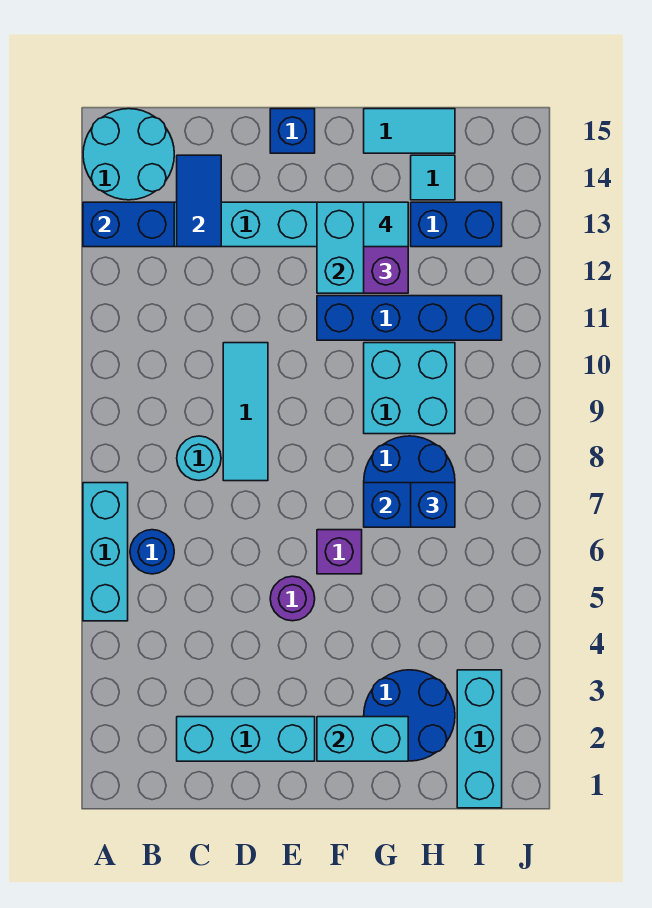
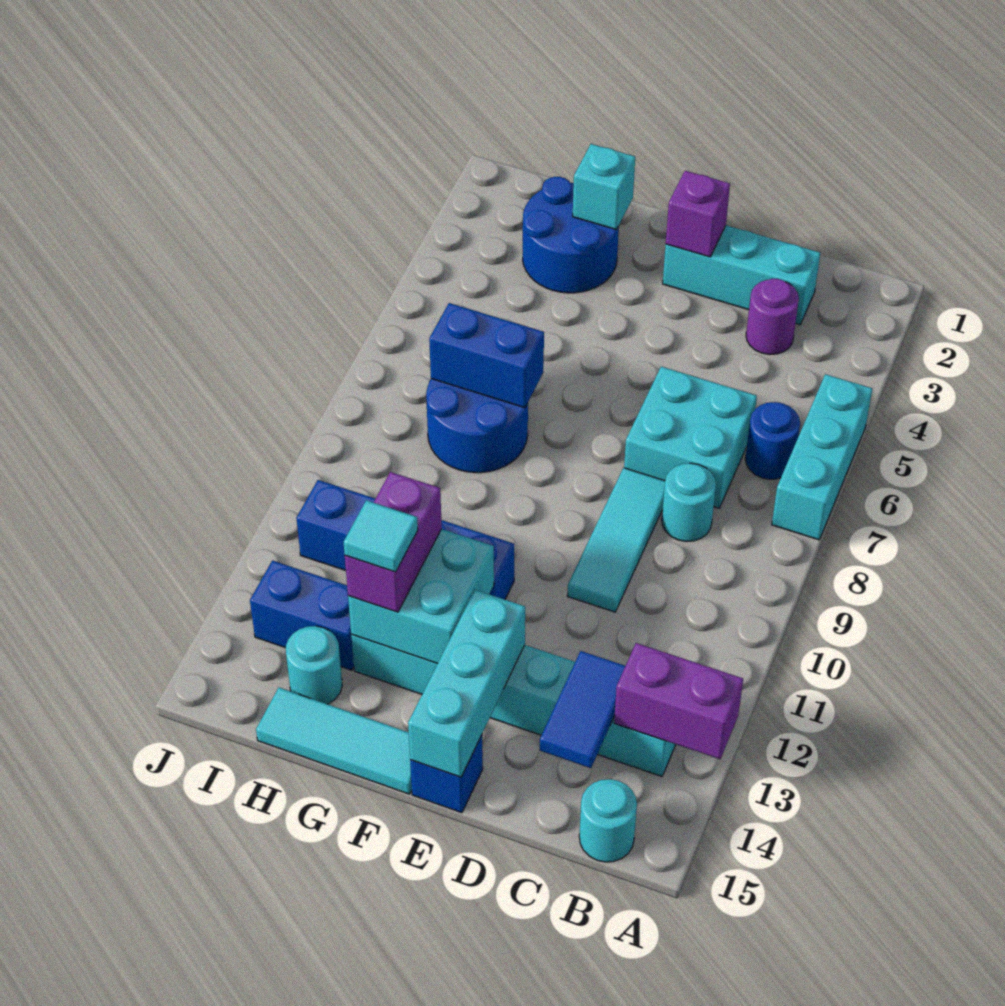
blue brick A13:B13 level 2 -> purple brick A13:B13 level 2
cyan round brick A14:B15 level 1 -> cyan round brick B15 level 1
purple round brick E5 level 1 -> purple round brick C3 level 1
cyan brick F2:G2 level 2 -> cyan brick G2 level 2
purple brick F6 level 1 -> purple brick E2 level 2
cyan brick G9:H10 level 1 -> cyan brick C6:D7 level 1
cyan tile G15:H15 level 1 -> cyan tile F15:H15 level 1
blue brick H7 level 3 -> none
cyan tile H14 level 1 -> cyan round brick H14 level 1
cyan brick I1:I3 level 1 -> cyan brick E13:E15 level 2

